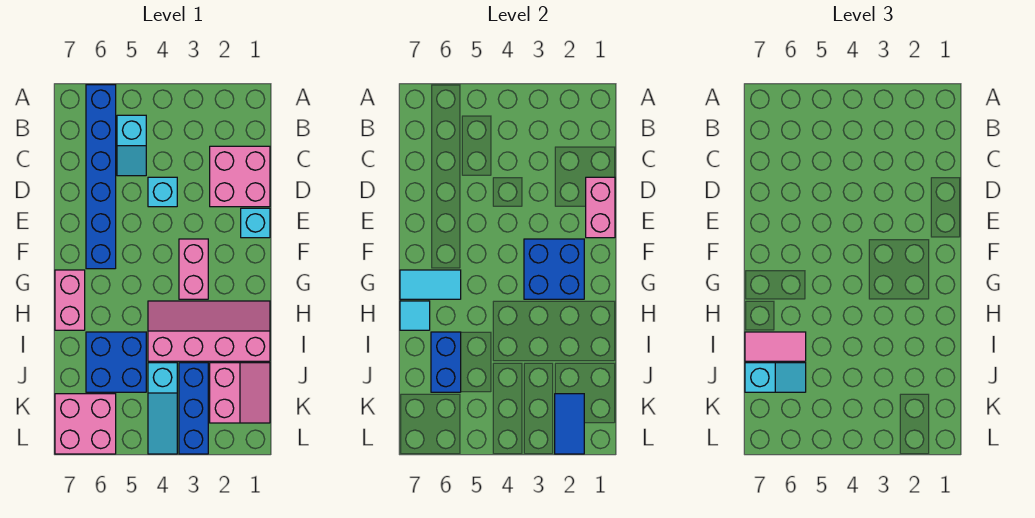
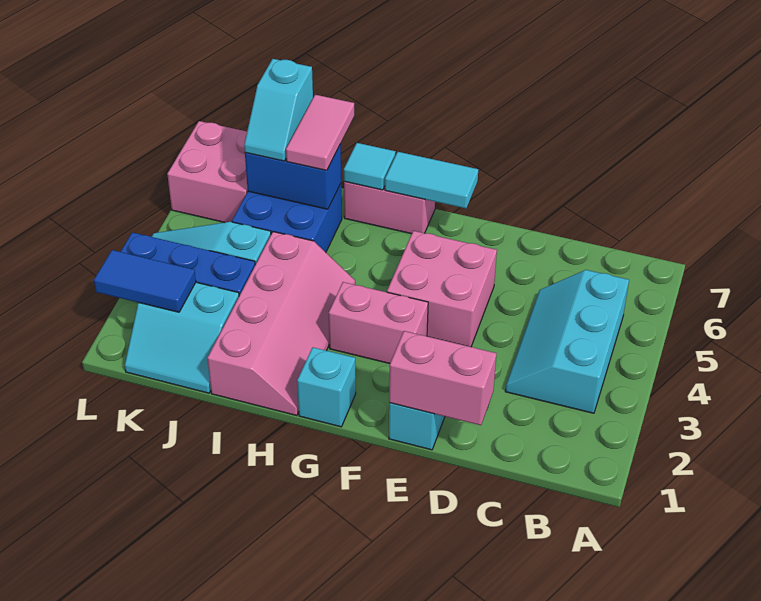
blue brick A6:F6 level 1 -> none
cyan slope B5:C5 level 1 top B -> cyan slope B3:C5 level 1 top B
pink brick C1:D2 level 1 -> pink brick E4:F5 level 1
cyan brick D4 level 1 -> cyan brick G1 level 1
blue brick F2:G3 level 2 -> none
cyan tile G6:G7 level 2 -> cyan tile F7:G7 level 2
pink slope J1:K2 level 1 top 2 -> cyan slope J1:K2 level 1 top 2

